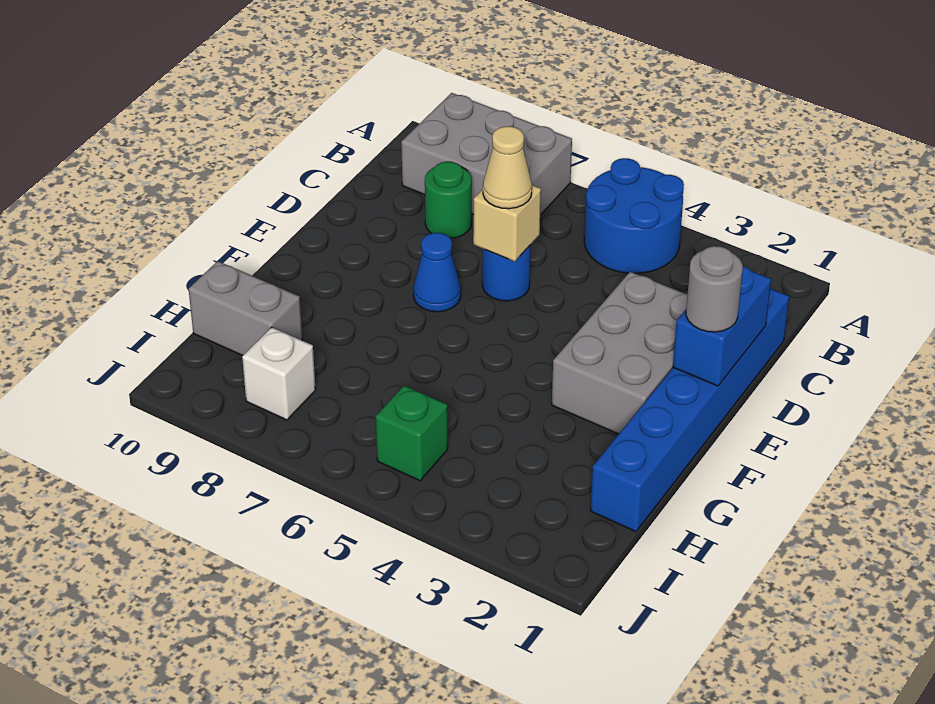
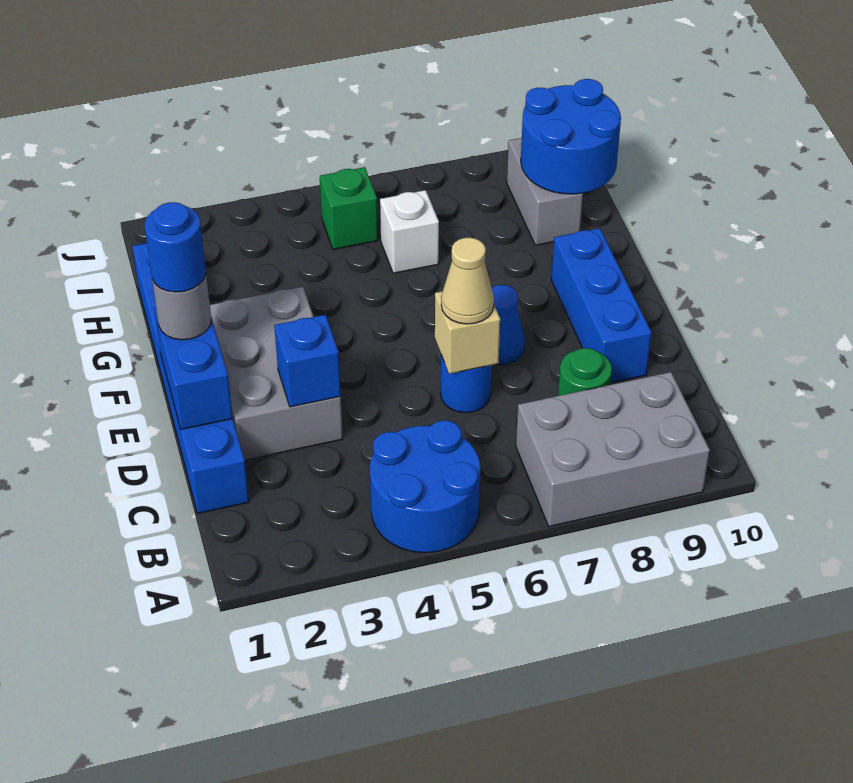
none -> blue brick D3 level 2
none -> blue brick D9:F9 level 1
none -> blue round brick E1 level 4
grey brick H9:H10 level 1 -> grey brick H9:I9 level 1
none -> blue round brick H9:I10 level 2
white brick I8 level 1 -> white brick H6 level 1

